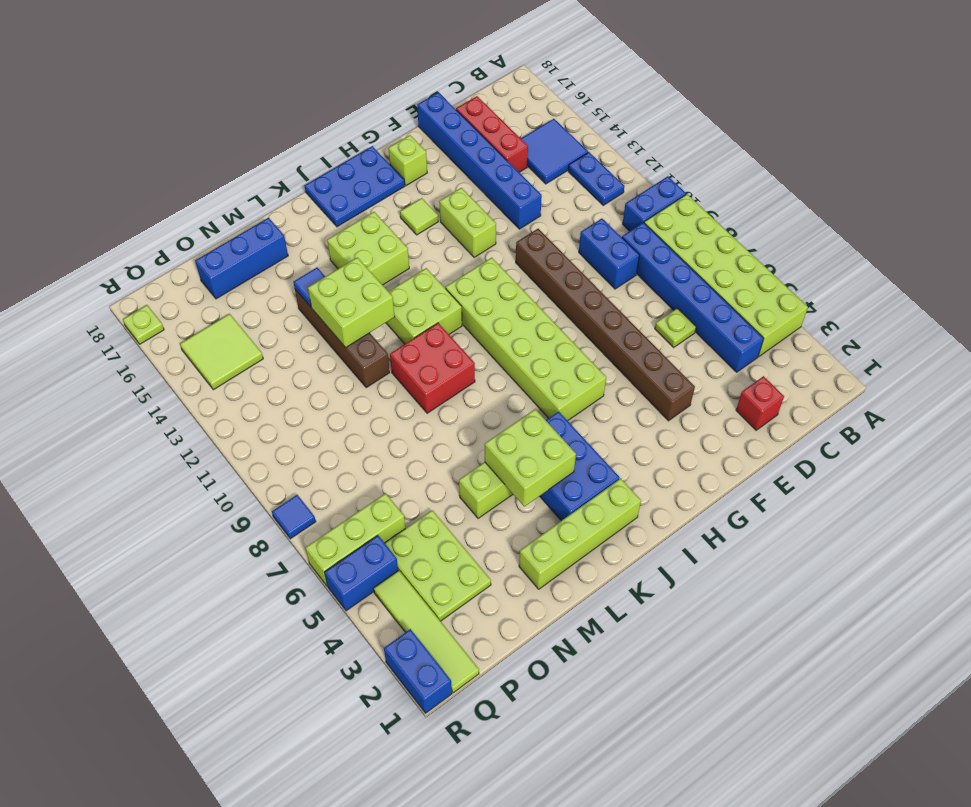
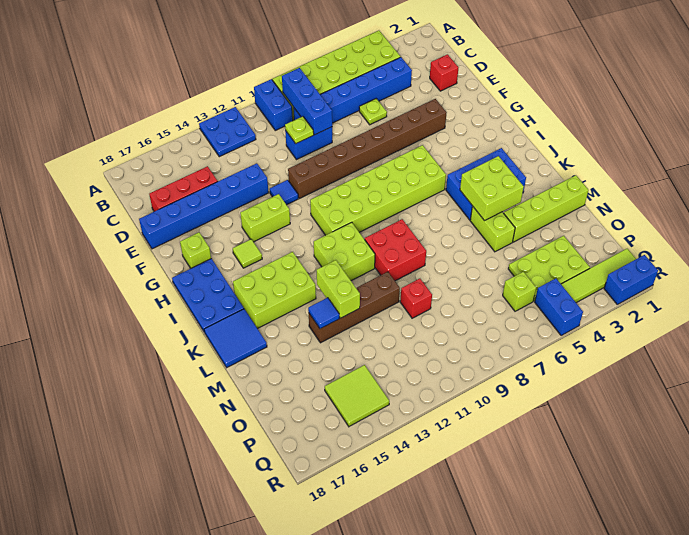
blue plate B12:B13 level 1 -> blue plate A12:B13 level 1
blue tile B14:C15 level 1 -> blue tile K17:L18 level 1
lime brick J2:M2 level 1 -> lime brick M1:M4 level 1
lime brick J14:K15 level 1 -> lime brick J14:K16 level 1
lime brick L12:M13 level 2 -> lime brick L13:M13 level 2
blue brick M17:O17 level 1 -> blue brick B9:D9 level 2
none -> red brick N10 level 1
lime brick P6:R6 level 1 -> lime brick P6 level 1
blue tile R8 level 1 -> blue tile F12 level 1
lime plate R17 level 1 -> lime plate D10 level 2

